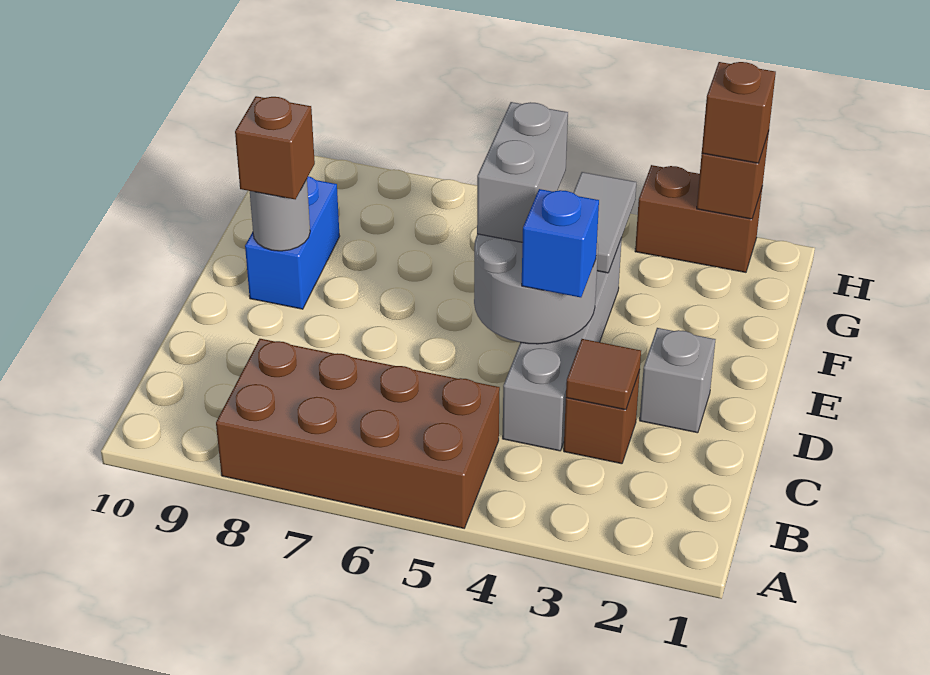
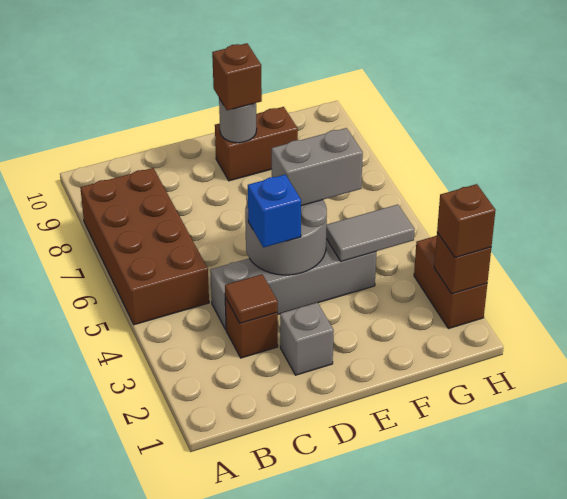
blue brick E9:F9 level 1 -> brown brick E9:F9 level 1

